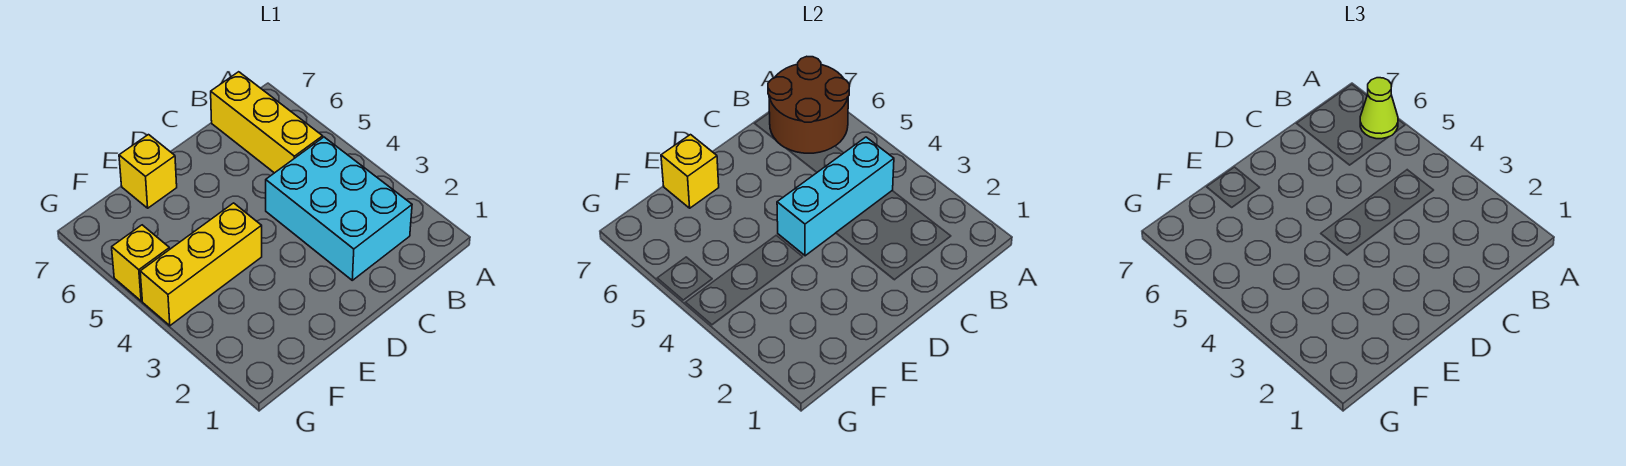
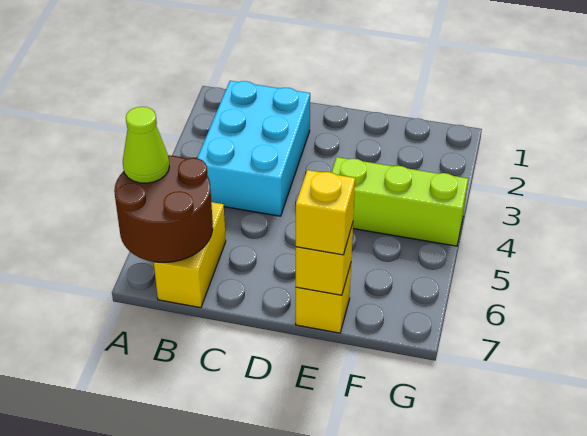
cyan brick B4:D4 level 2 -> none
yellow brick B5:B7 level 1 -> yellow brick B6:B7 level 1
yellow brick E4:G4 level 1 -> lime brick E4:G4 level 1
yellow brick G5 level 1 -> yellow brick E7 level 3

